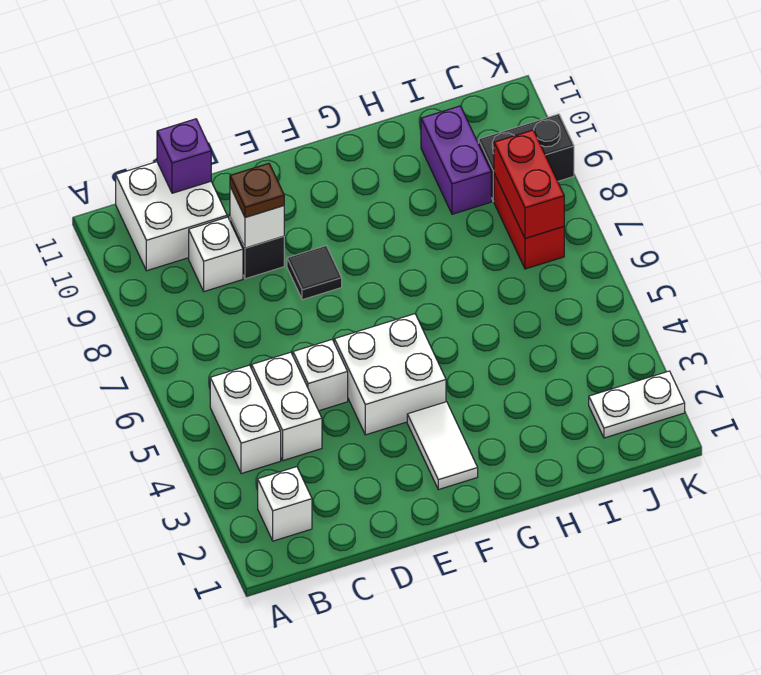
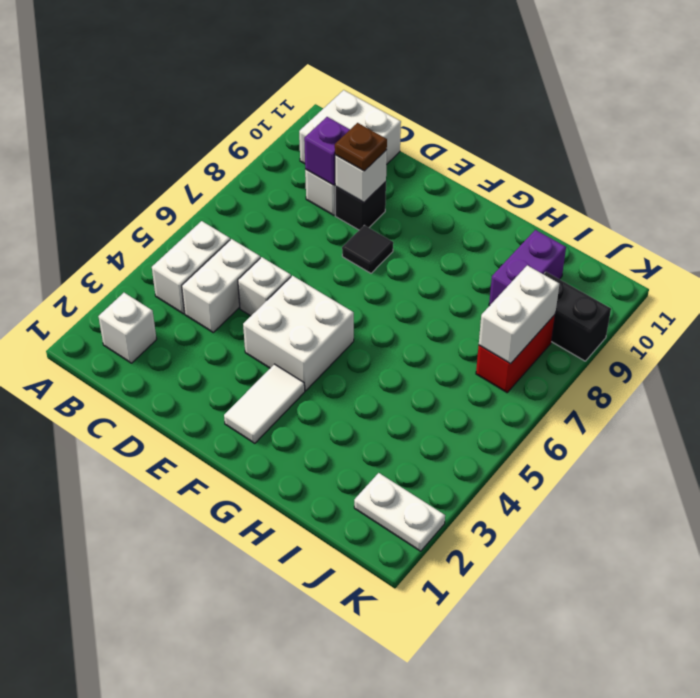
purple brick C11 level 2 -> purple brick C9 level 2
red brick J7:J8 level 2 -> white brick J7:J8 level 2

